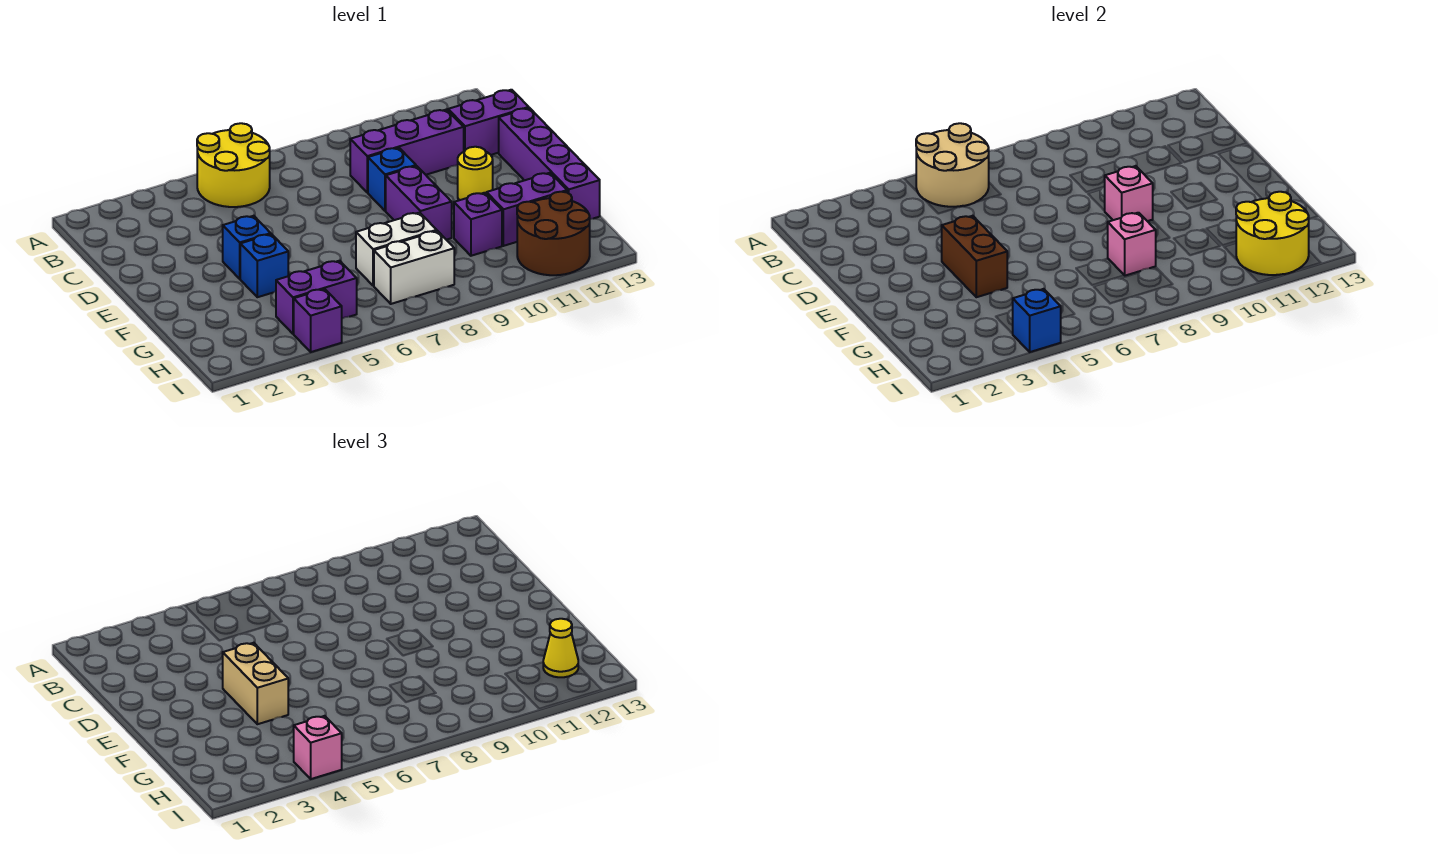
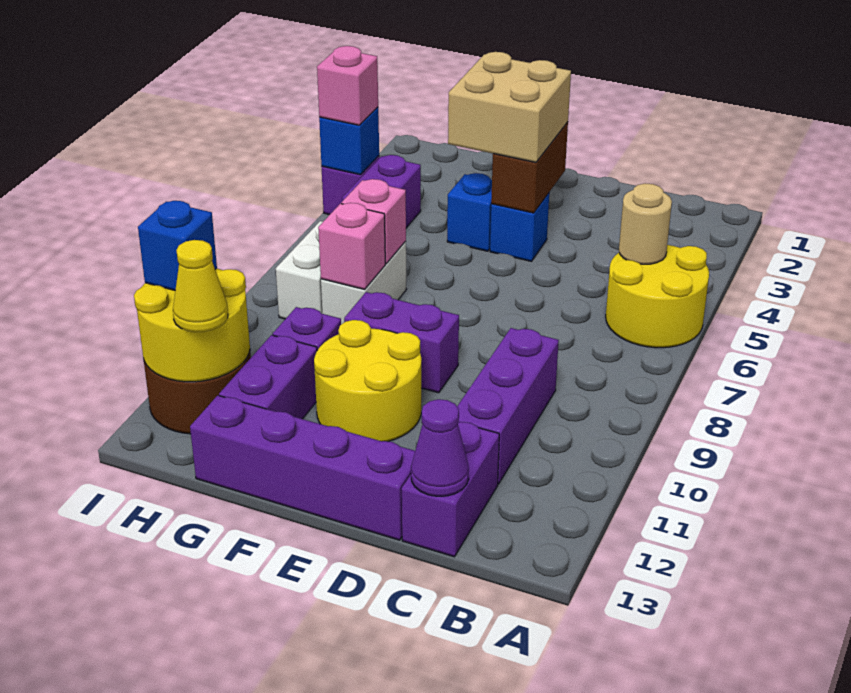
tan round brick A5:B6 level 2 -> tan round brick B5 level 2
none -> purple cone C13 level 2
blue brick D9 level 1 -> blue brick I11 level 3
brown brick E4:F4 level 2 -> brown brick E3:E4 level 2
tan brick E4:F4 level 3 -> tan brick E3:F4 level 3
pink brick E9 level 2 -> pink brick G7 level 2
yellow round brick E11 level 1 -> yellow round brick E10:F11 level 1

